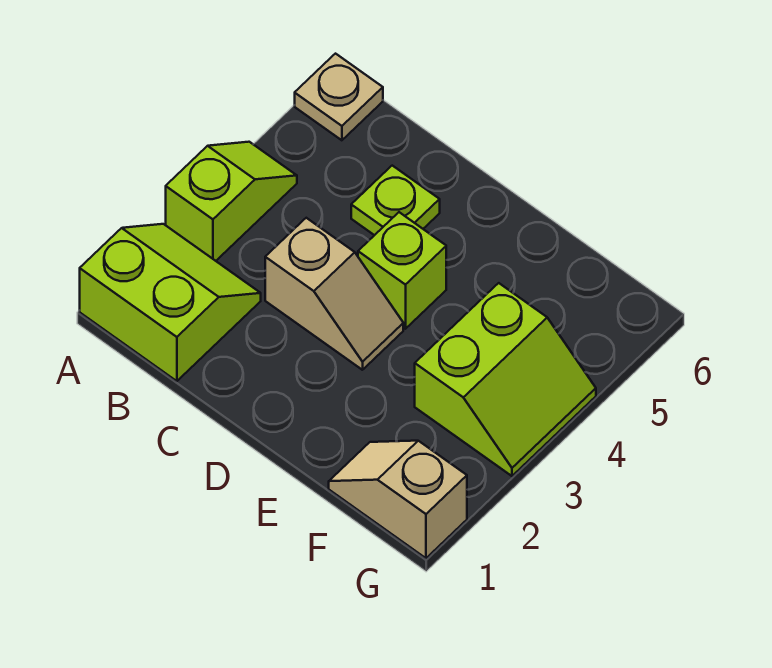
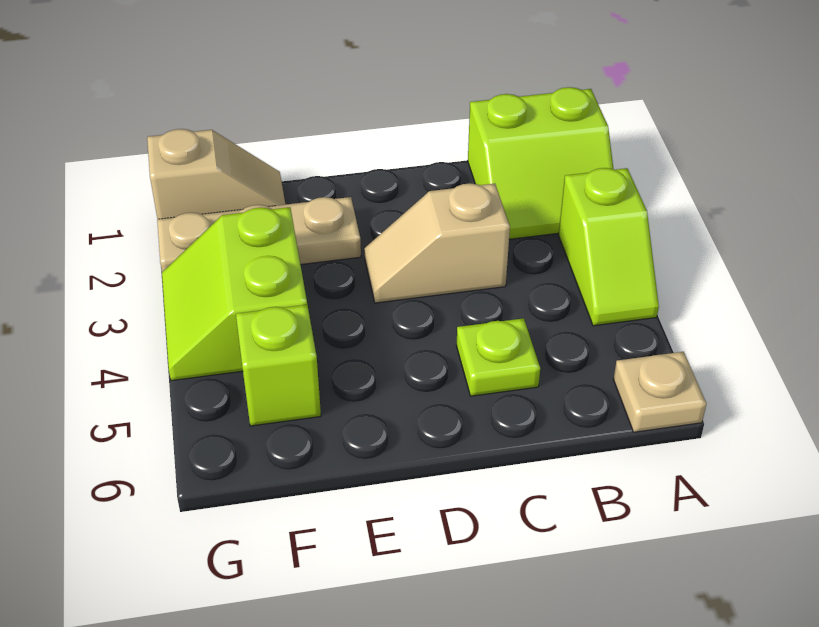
lime brick D4 level 1 -> lime brick F5 level 1
none -> tan plate E2:G2 level 1

